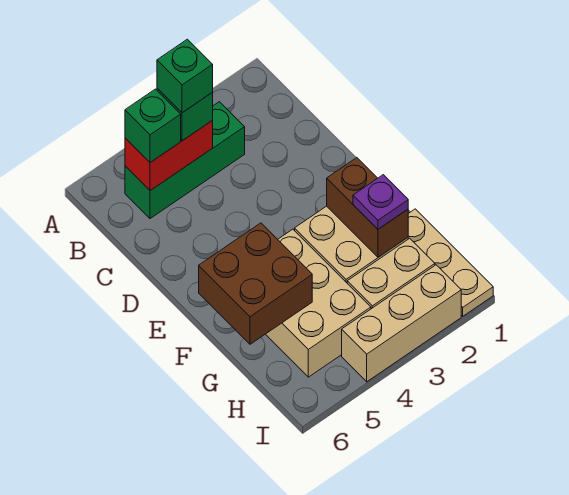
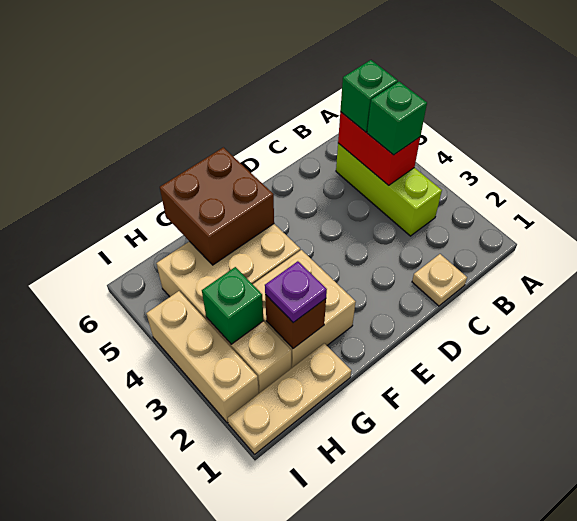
green brick B3:B5 level 1 -> lime brick B3:B5 level 1
green brick B4 level 4 -> green brick H3 level 2
none -> tan plate C1 level 1
brown brick F2:G2 level 2 -> brown brick G2 level 2

